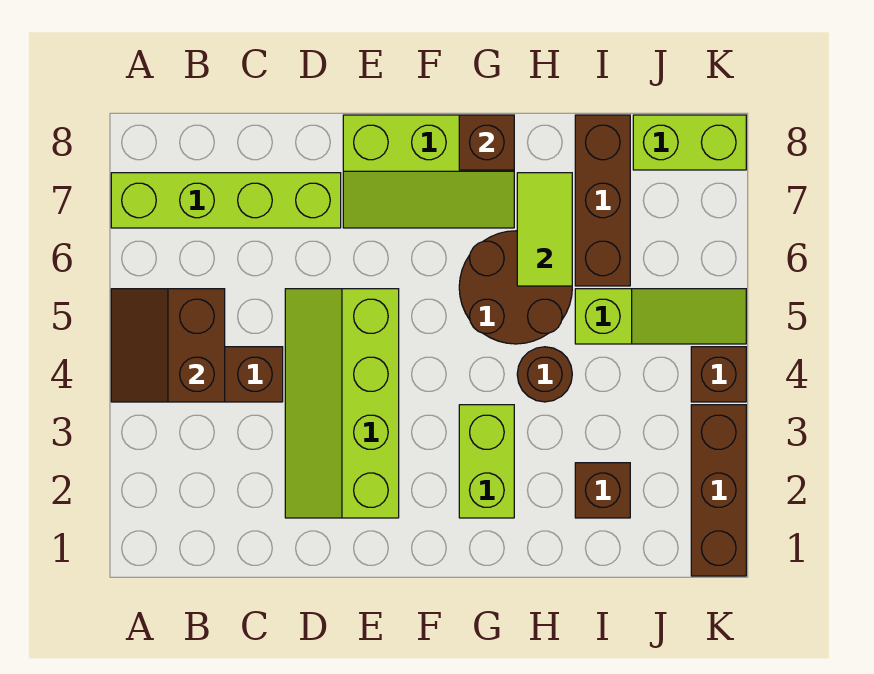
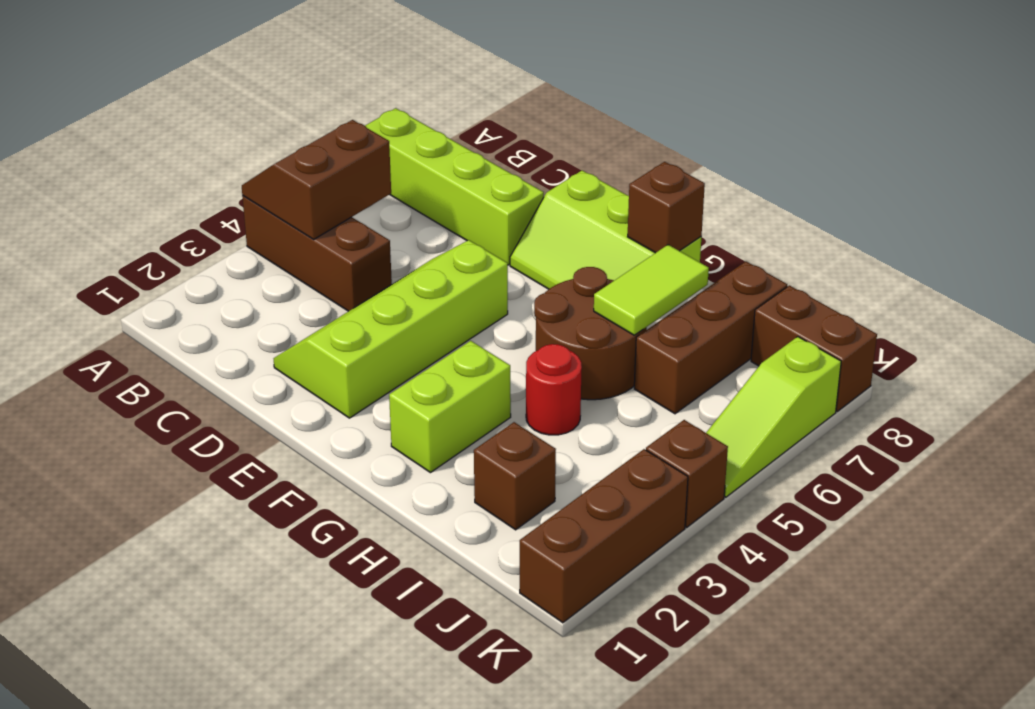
brown round brick H4 level 1 -> red round brick H4 level 1
lime slope I5:K5 level 1 top I -> lime slope K5:K7 level 1 top 7
lime brick J8:K8 level 1 -> brown brick J8:K8 level 1

